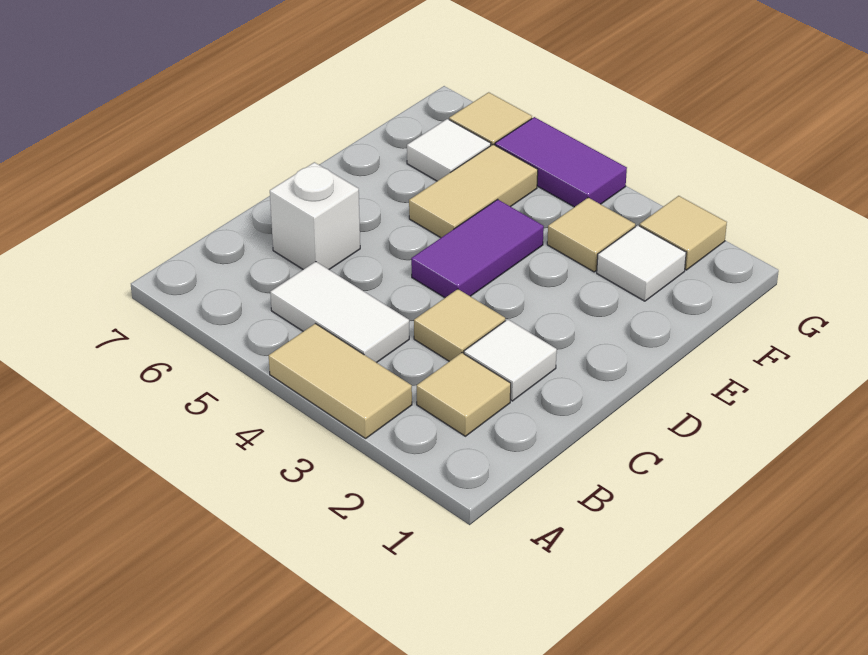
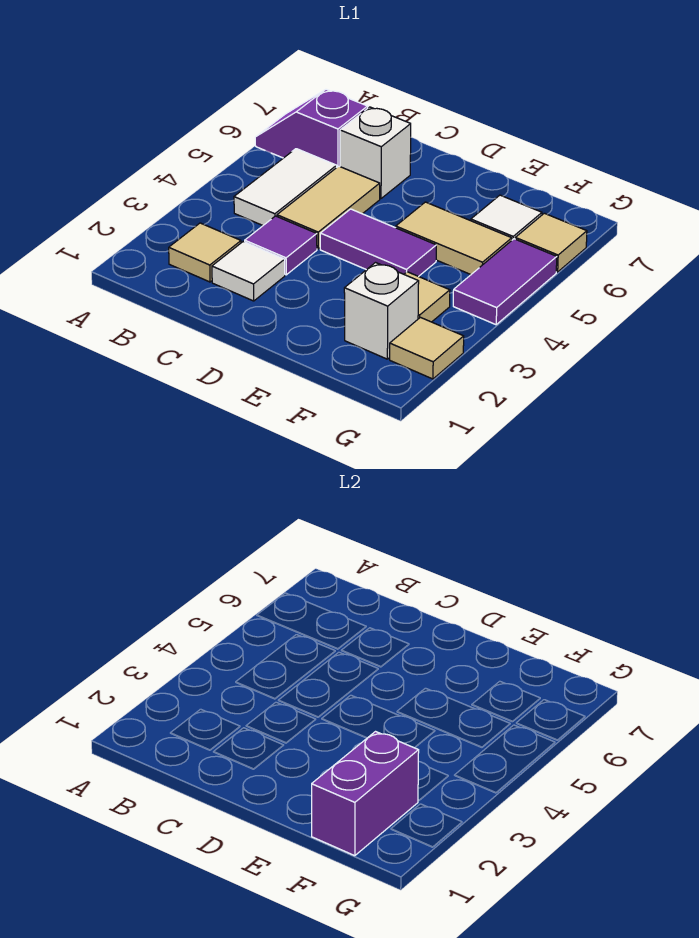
tan tile A3:A4 level 1 -> tan tile C4:C5 level 1
none -> purple slope A6:B6 level 1 top B
tan tile C3 level 1 -> purple tile C3 level 1
none -> purple brick F1:F2 level 2
white tile F2 level 1 -> white brick F2 level 1

